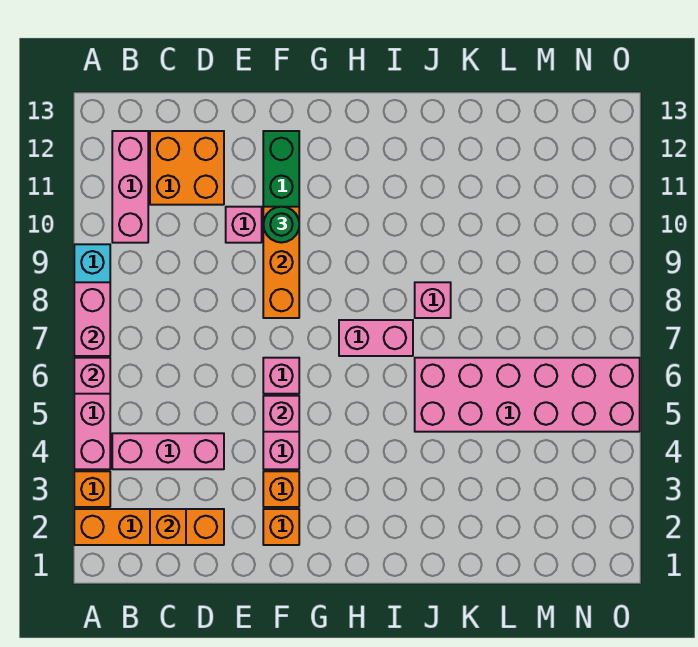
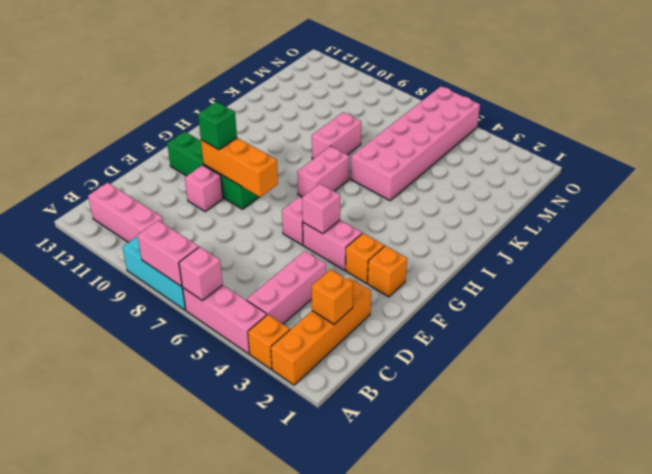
orange brick C11:D12 level 1 -> none
green round brick F10 level 3 -> green brick F10 level 3
pink brick J8 level 1 -> pink brick J8:K8 level 1

